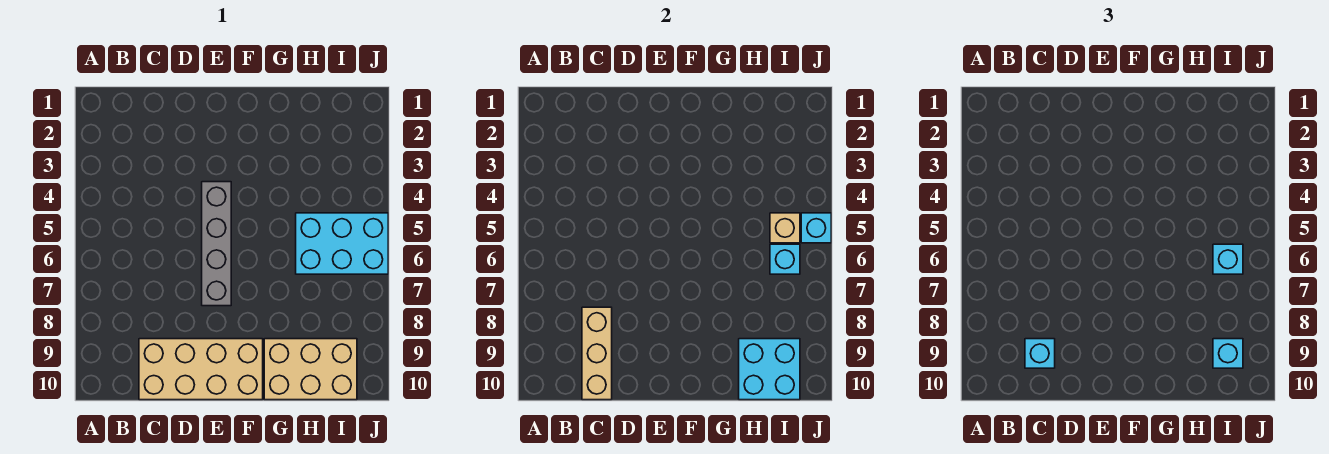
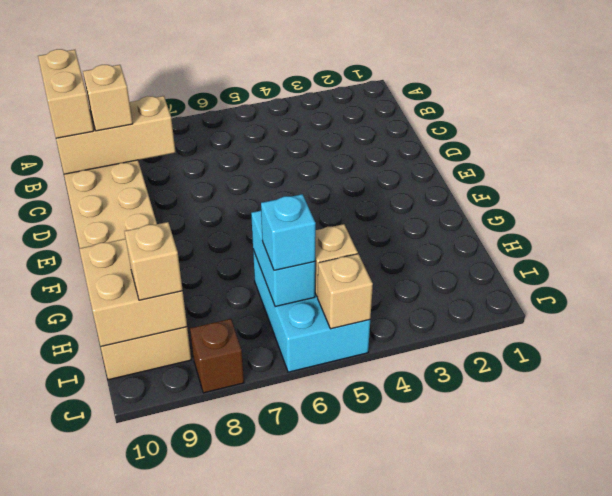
none -> tan brick B10:C10 level 3
cyan brick C9 level 3 -> tan brick C9 level 3
grey brick E4:E7 level 1 -> none
cyan brick H9:I10 level 2 -> tan brick H9:I10 level 2
cyan brick I6 level 2 -> cyan brick H6:I6 level 2
cyan brick I9 level 3 -> tan brick I9 level 3
cyan brick J5 level 2 -> tan brick J5 level 2
none -> brown brick J8 level 1

